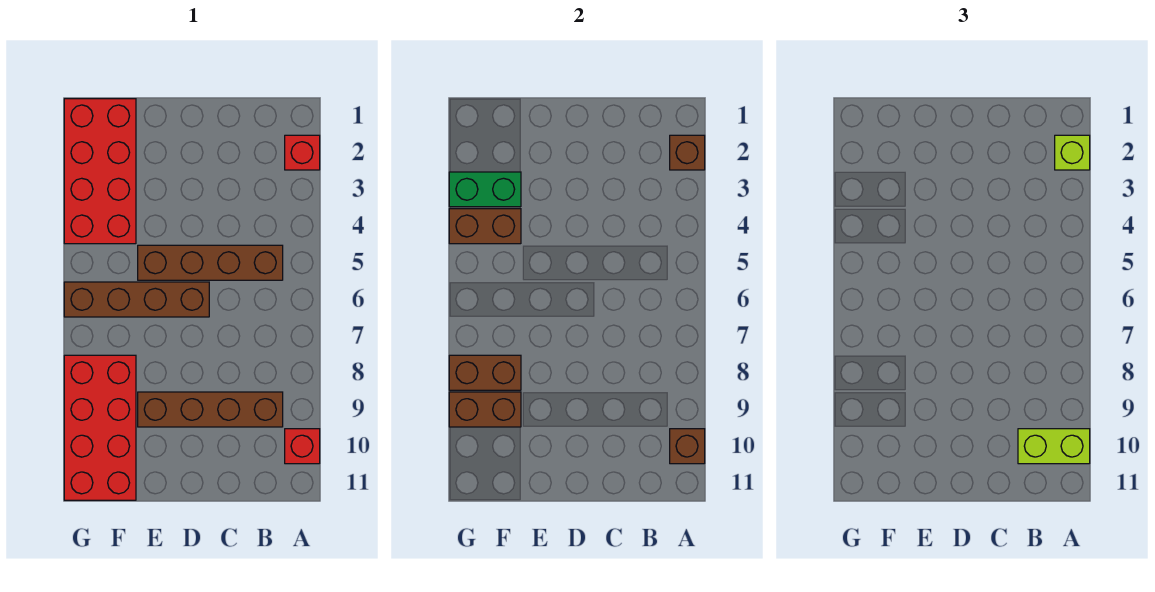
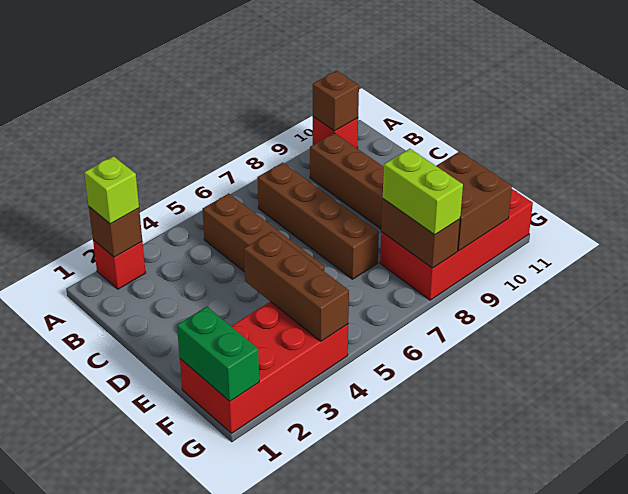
lime brick A10:B10 level 3 -> lime brick F8:G8 level 3
brown brick D6:G6 level 1 -> brown brick B7:E7 level 1
green brick F3:G3 level 2 -> green brick F1:G1 level 2
brown brick F4:G4 level 2 -> brown brick E4:G4 level 2
brown brick F9:G9 level 2 -> brown brick F9:G10 level 2

